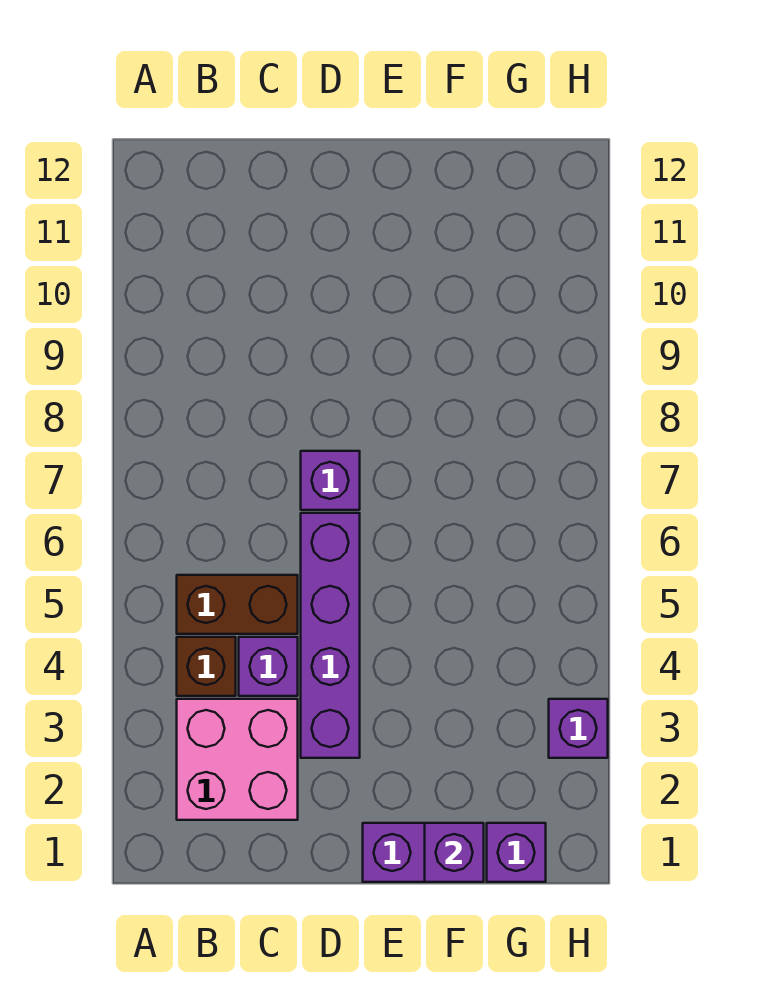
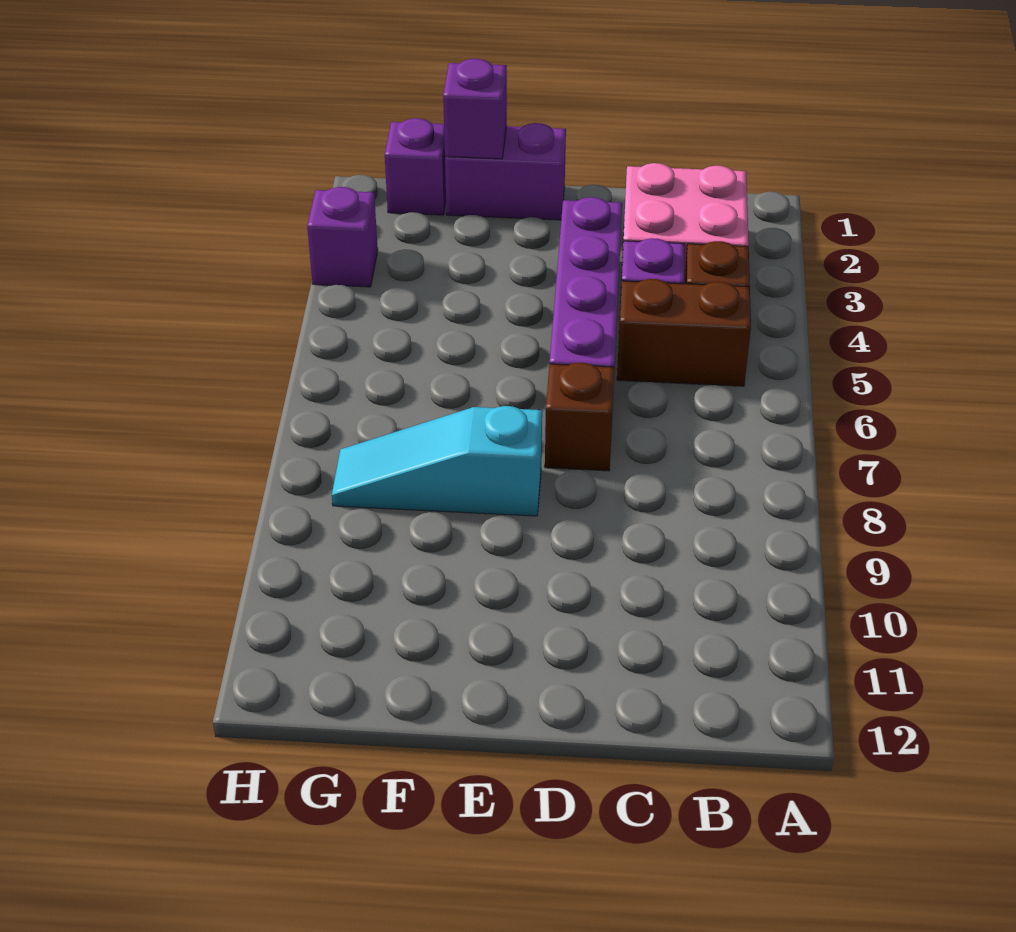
purple brick D7 level 1 -> brown brick D7 level 1
none -> cyan slope E8:G8 level 1 top E

